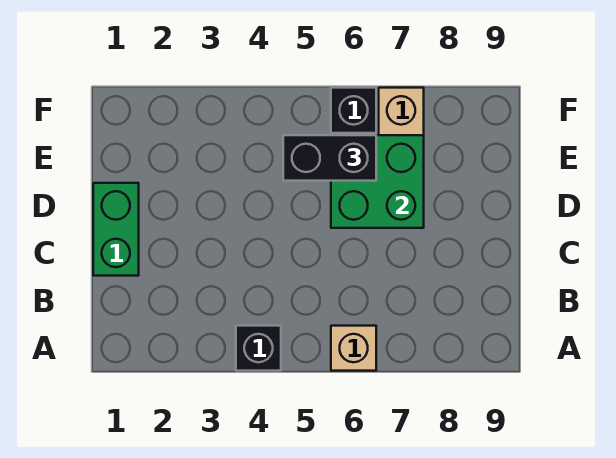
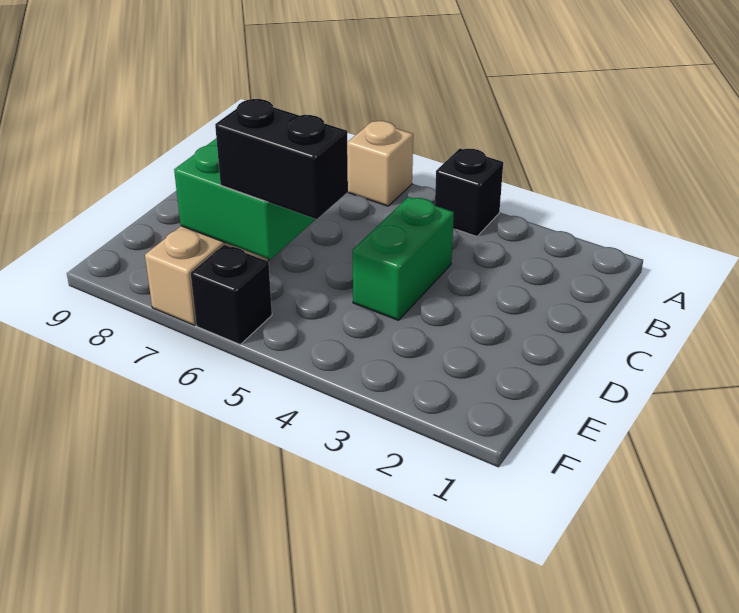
green brick C1:D1 level 1 -> green brick C4:D4 level 1

